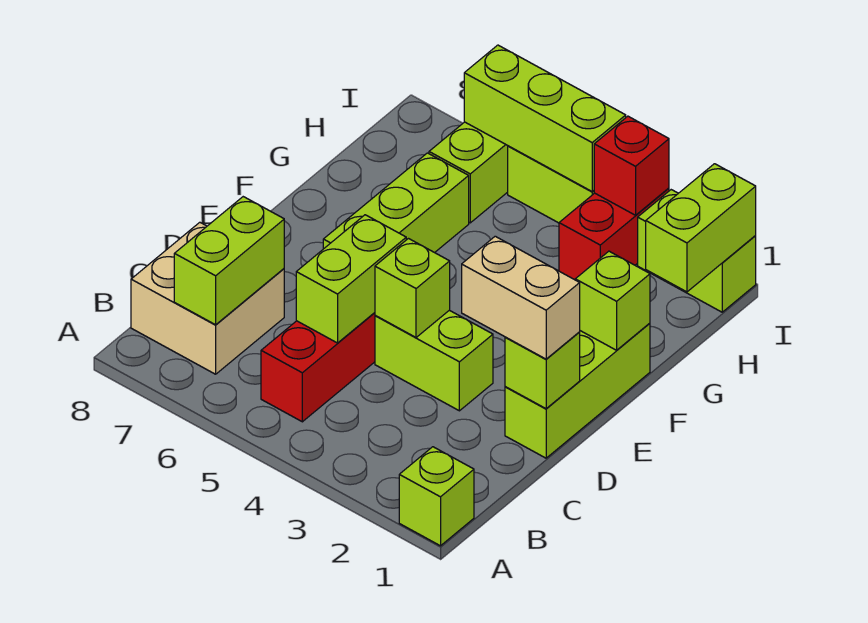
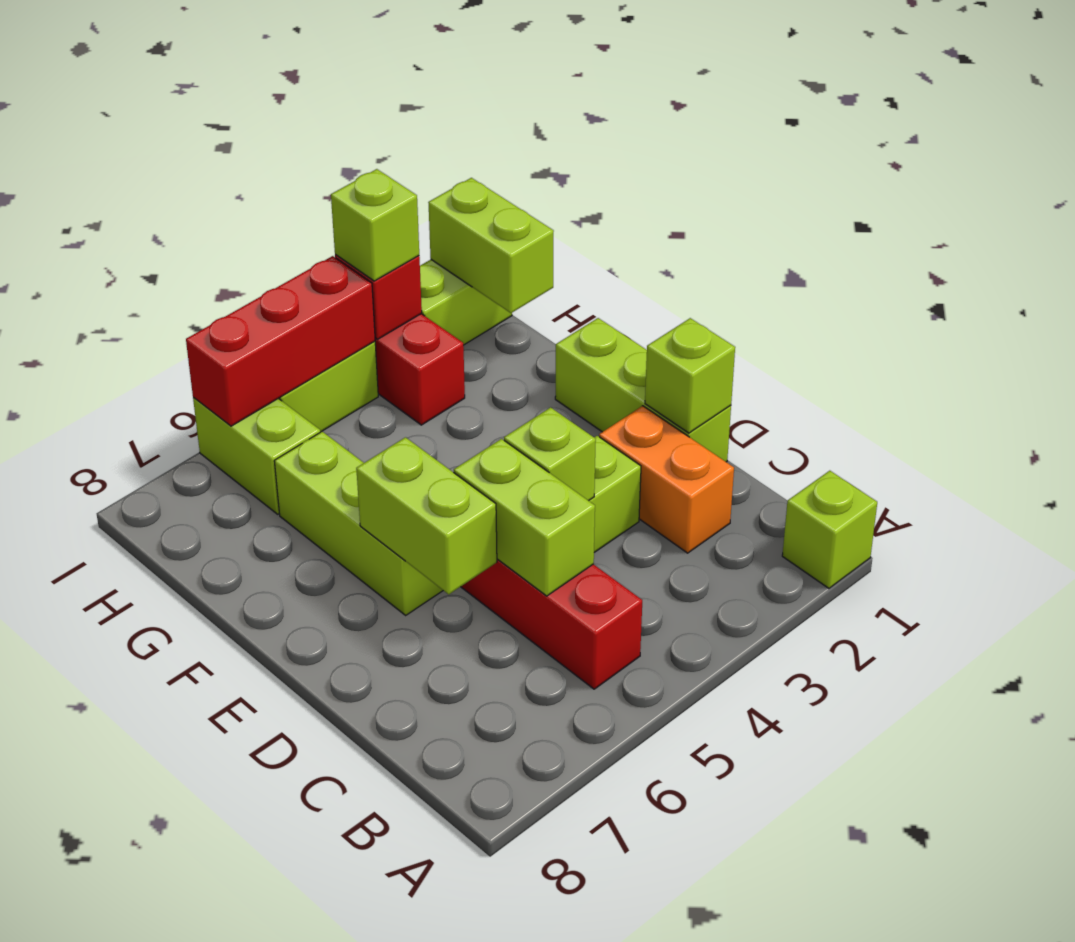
tan brick B7:C8 level 1 -> none
lime brick B7:C7 level 2 -> lime brick D6:E6 level 2
none -> orange brick C2:D2 level 1
tan brick D1:D2 level 3 -> none
lime brick F1 level 2 -> lime brick I3 level 3
lime brick I4:I6 level 2 -> red brick I4:I6 level 2

